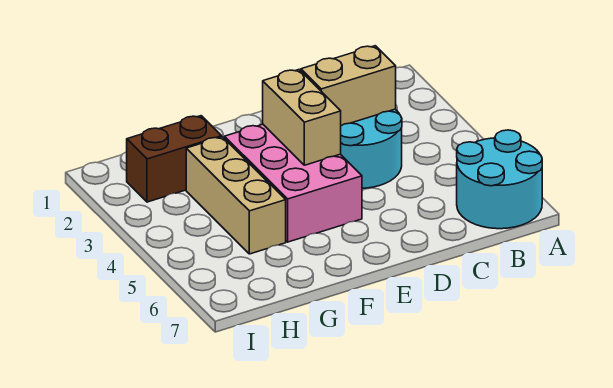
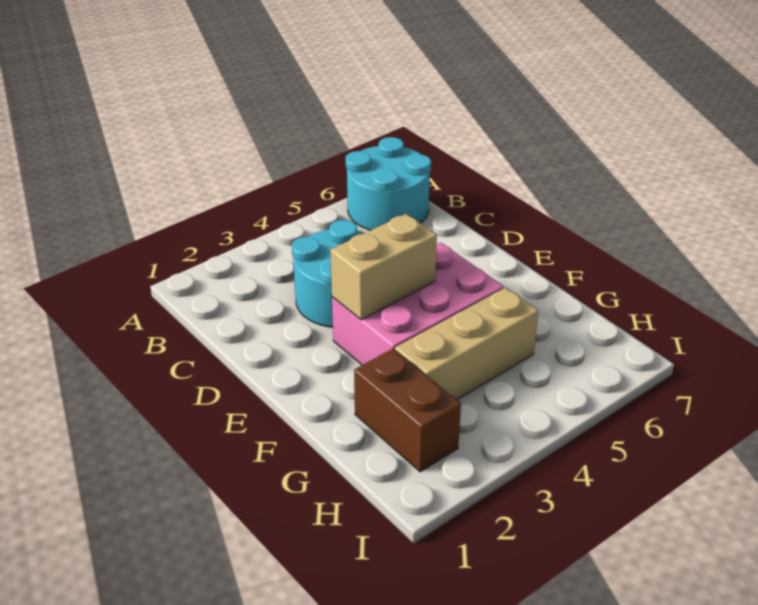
tan brick C3:D3 level 2 -> none

